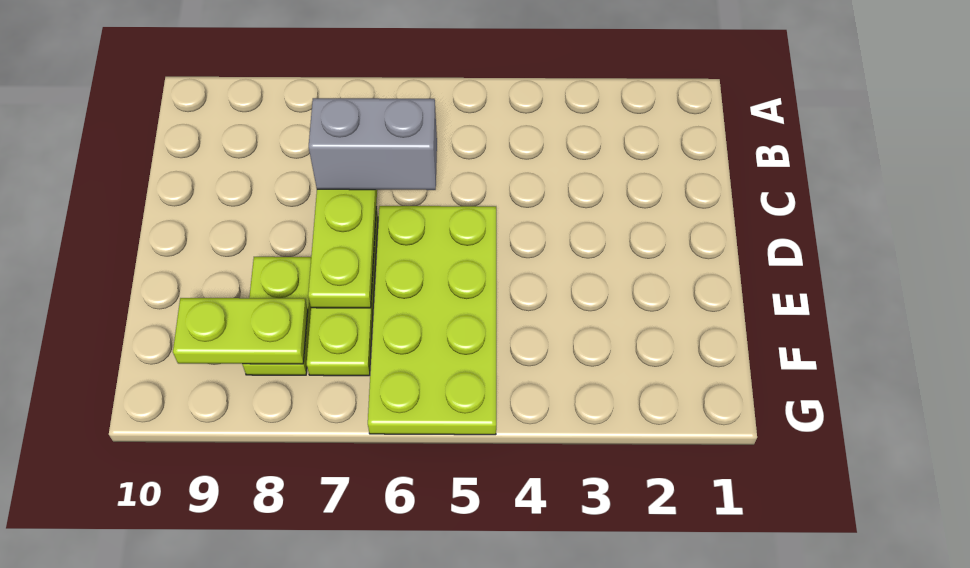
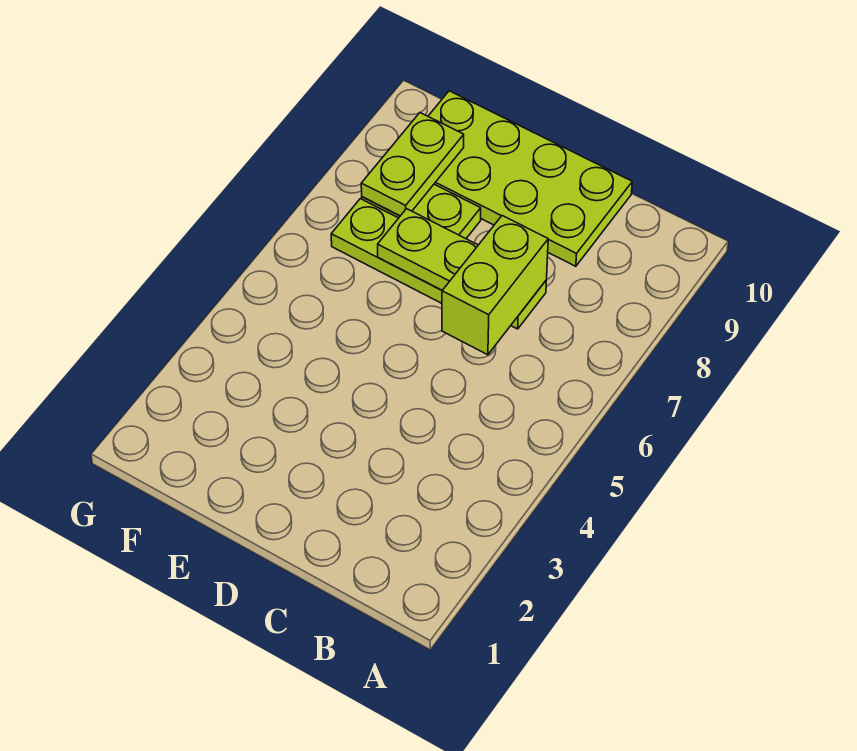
grey brick C6:C7 level 3 -> lime brick C6:C7 level 3
lime plate D5:G6 level 1 -> lime plate C9:F10 level 1

